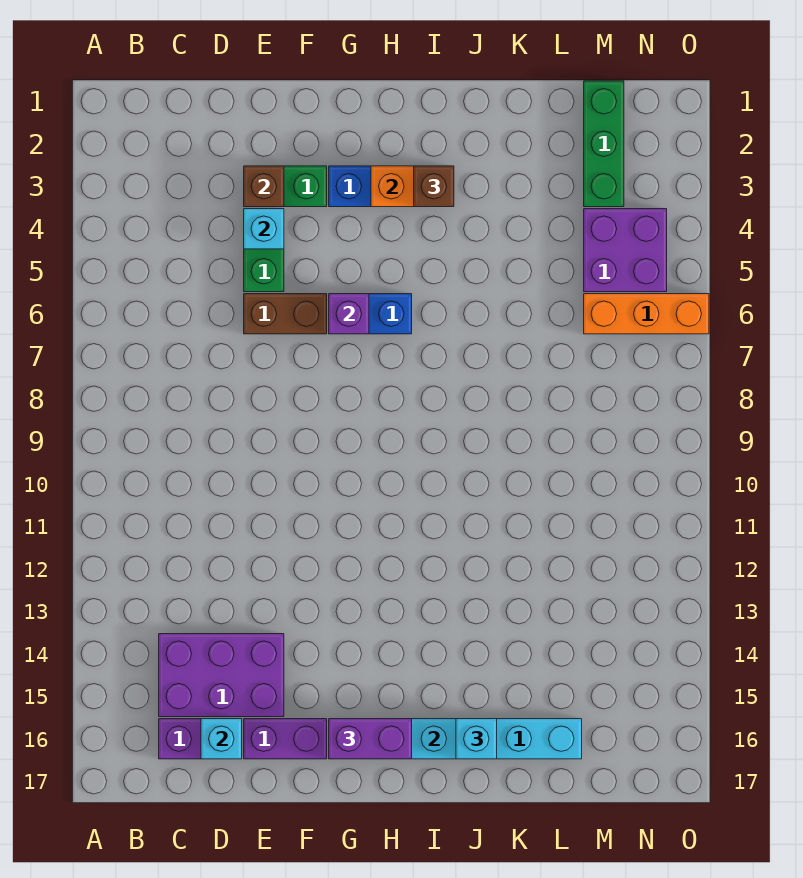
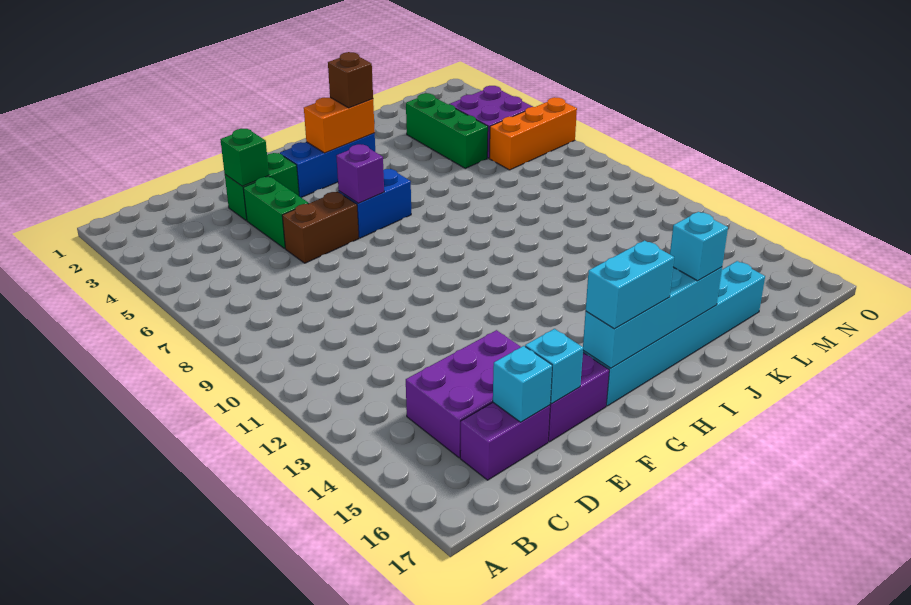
brown brick E3 level 2 -> green brick E3 level 2
cyan brick E4 level 2 -> cyan brick E16 level 2
purple brick G16:H16 level 3 -> cyan brick G16:H16 level 3
green brick M1:M3 level 1 -> green brick L3:L5 level 1

